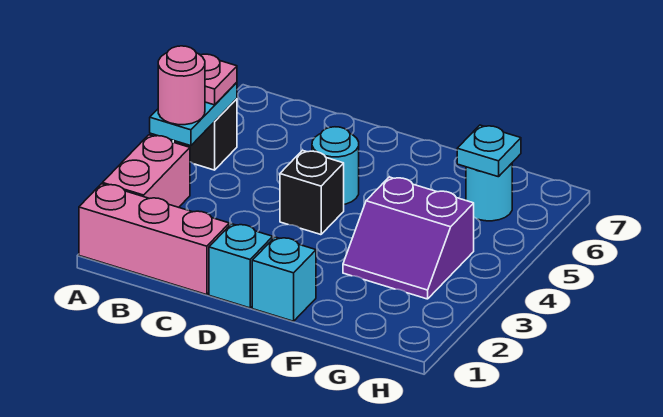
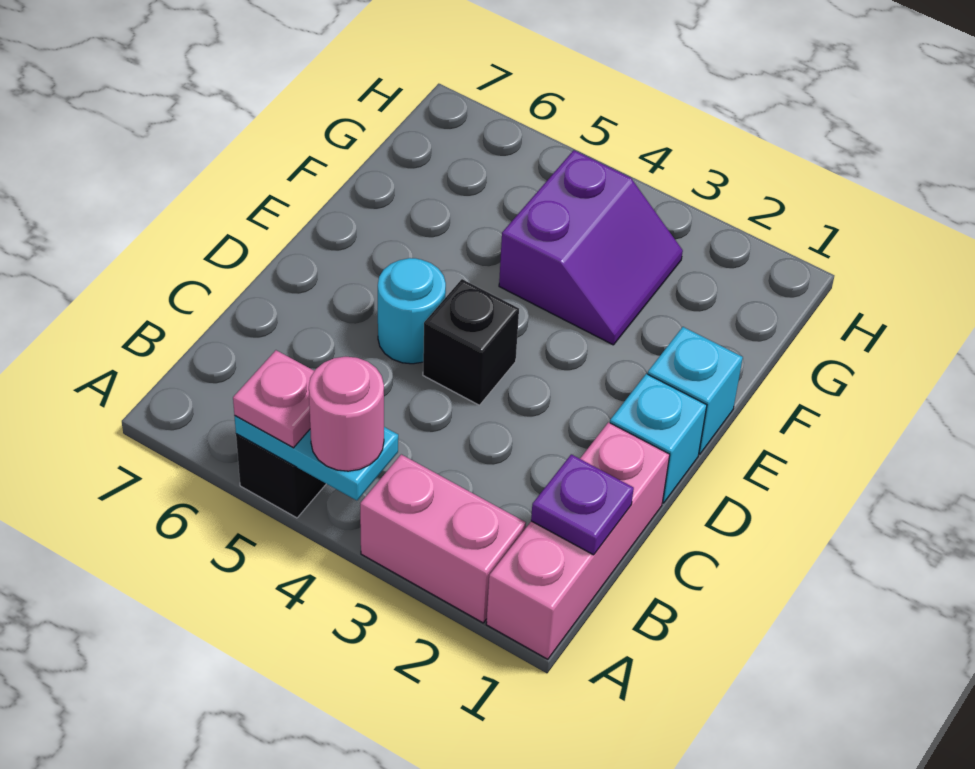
none -> purple plate B1 level 2
cyan round brick G6 level 1 -> none
cyan plate G6 level 2 -> none

